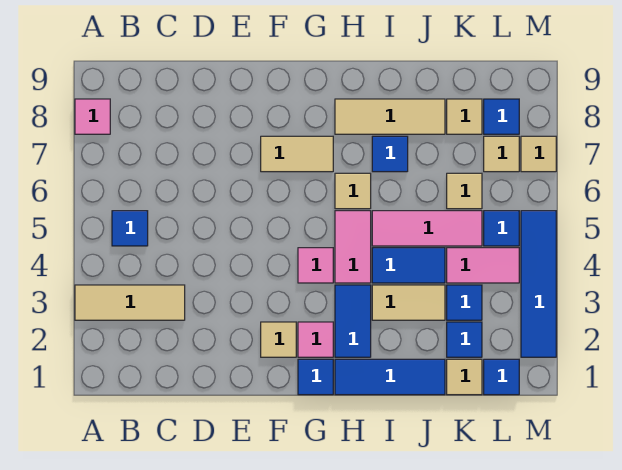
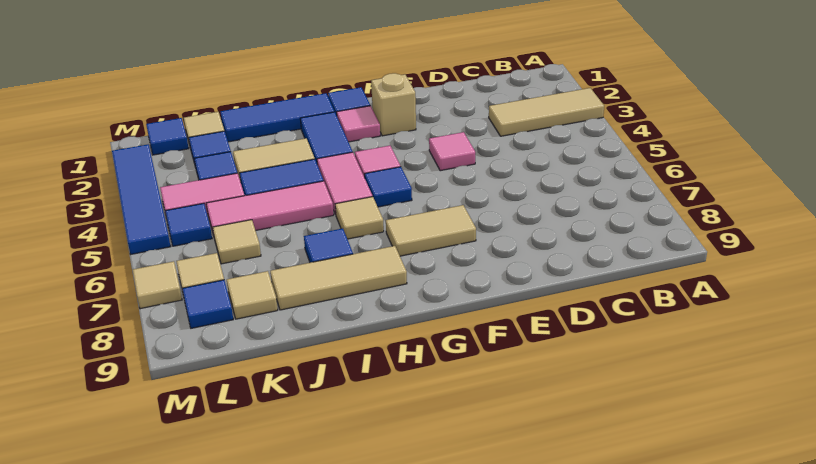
pink tile A8 level 1 -> pink tile E4 level 1
blue tile B5 level 1 -> blue tile G5 level 1
tan tile F2 level 1 -> tan brick F2 level 1

